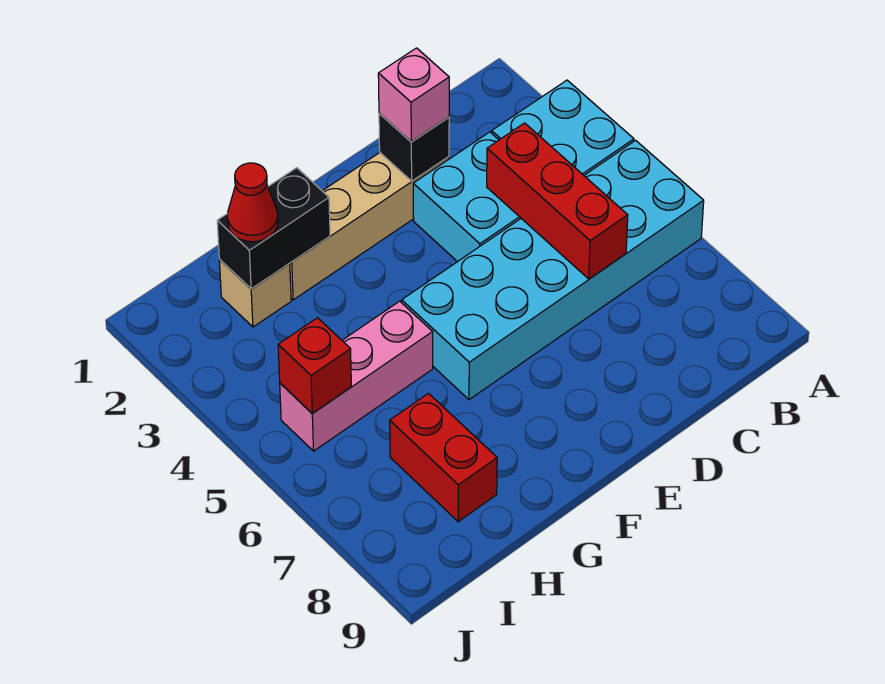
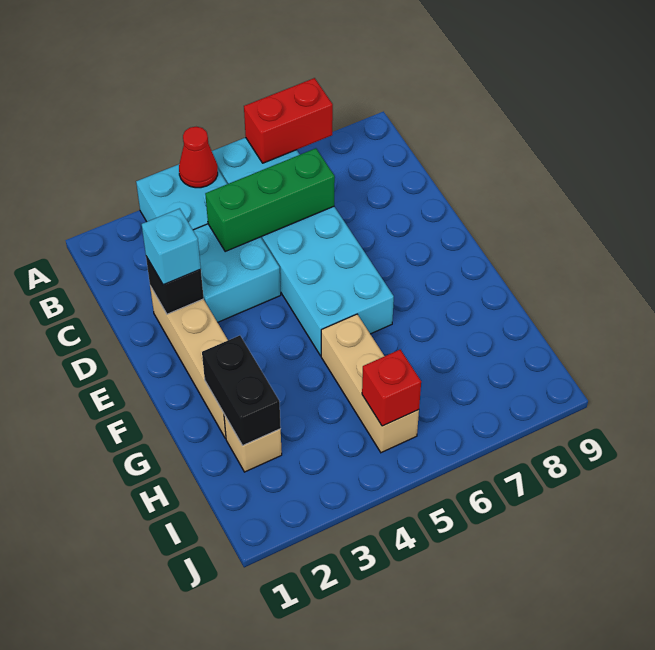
red brick C4:C6 level 2 -> green brick C4:C6 level 2
pink brick D2 level 3 -> cyan brick D2 level 3
pink brick G5:I5 level 1 -> tan brick G5:I5 level 1
red cone H2 level 3 -> red cone A4 level 2
red brick H7:H8 level 1 -> red brick A6:A7 level 2

